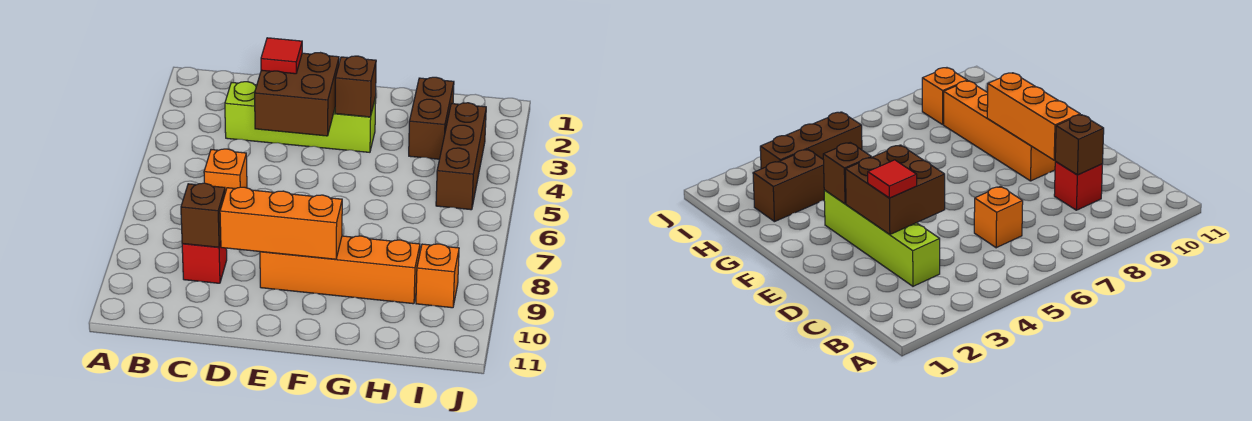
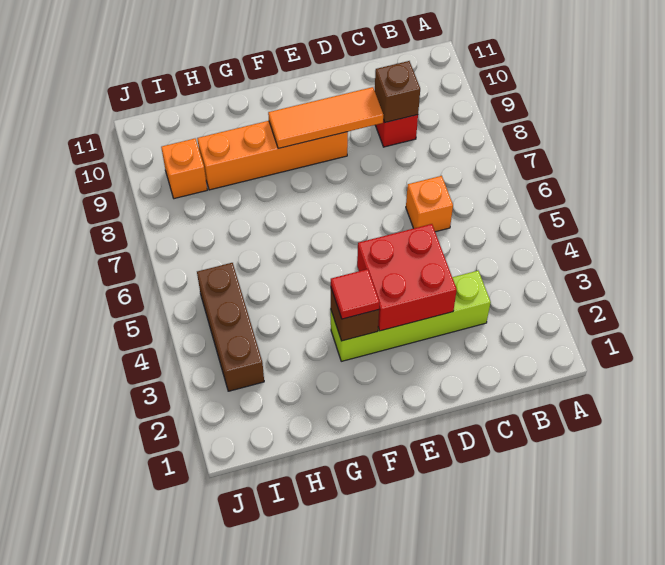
brown brick D3:E4 level 2 -> red brick D3:E4 level 2
red tile D3 level 3 -> red tile F3 level 3
orange brick D9:F9 level 2 -> orange tile D9:F9 level 2
brown brick H2:H3 level 1 -> none

